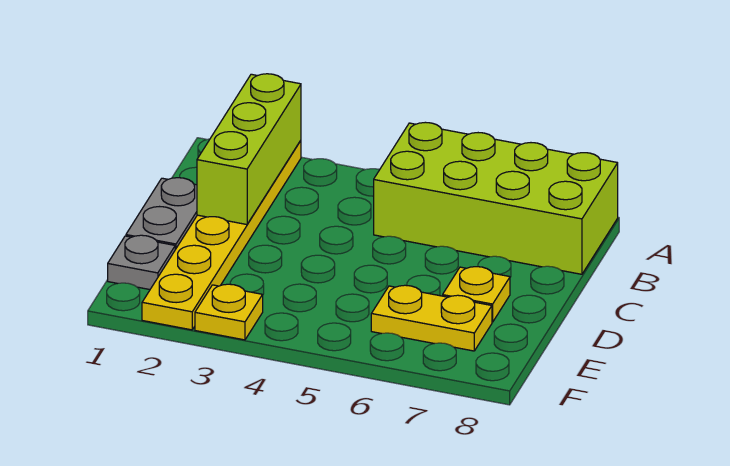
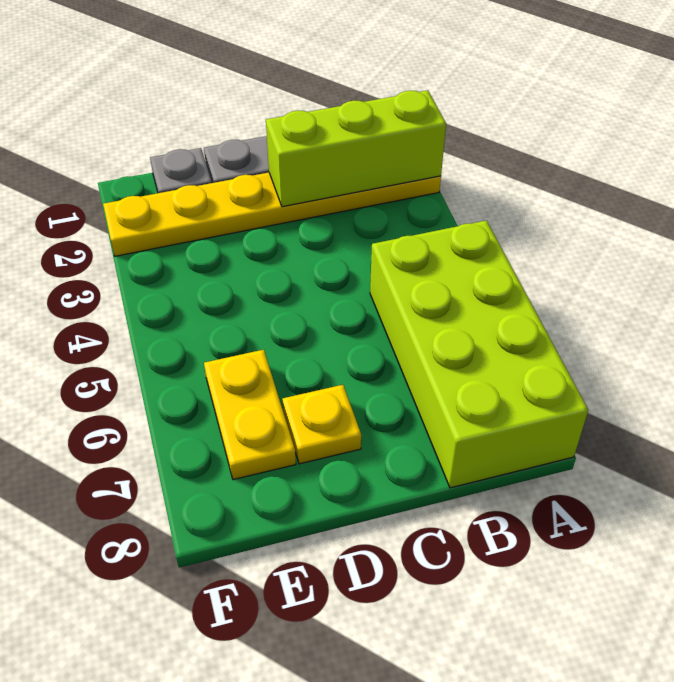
yellow plate F3 level 1 -> none

